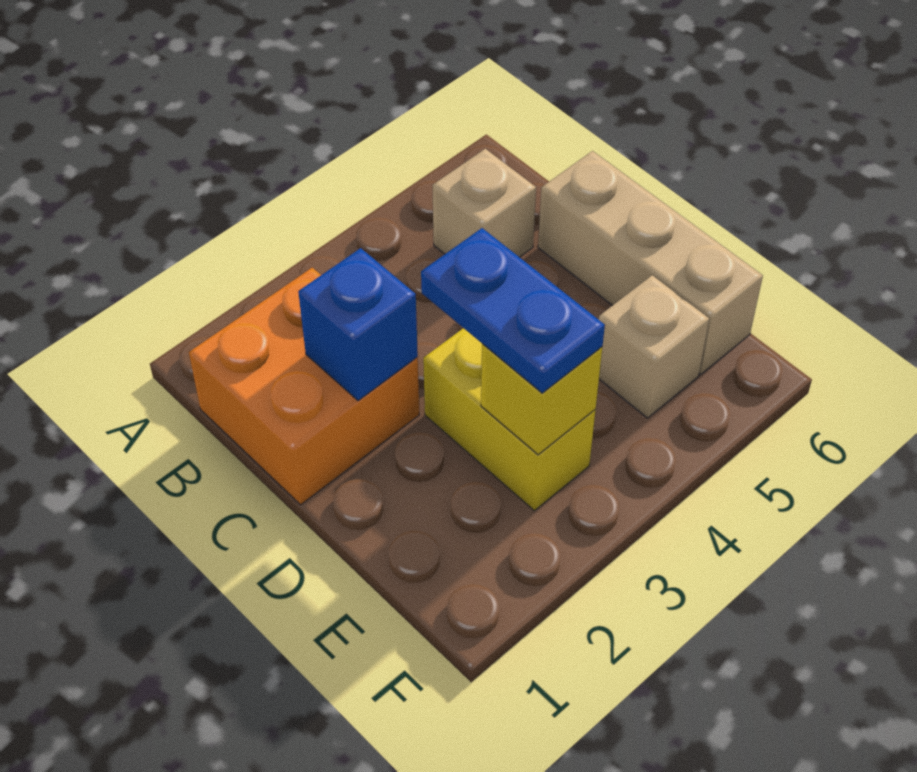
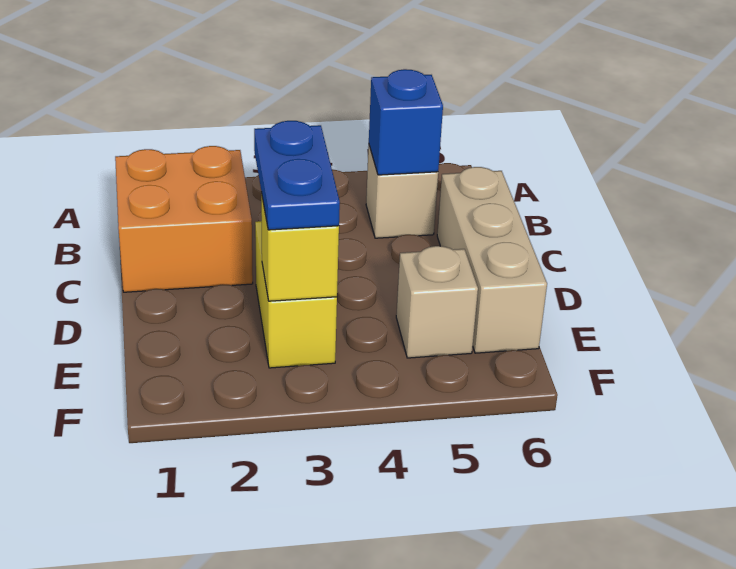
blue brick C2 level 2 -> blue brick B5 level 2

